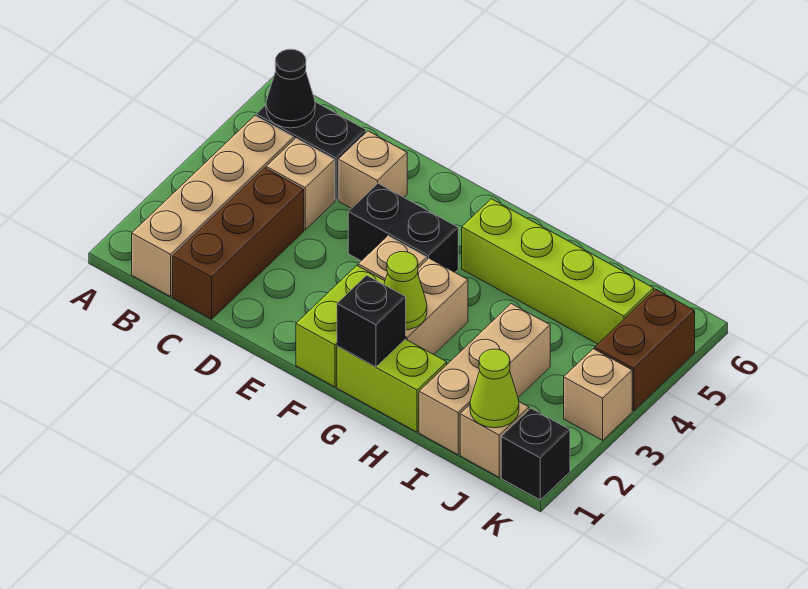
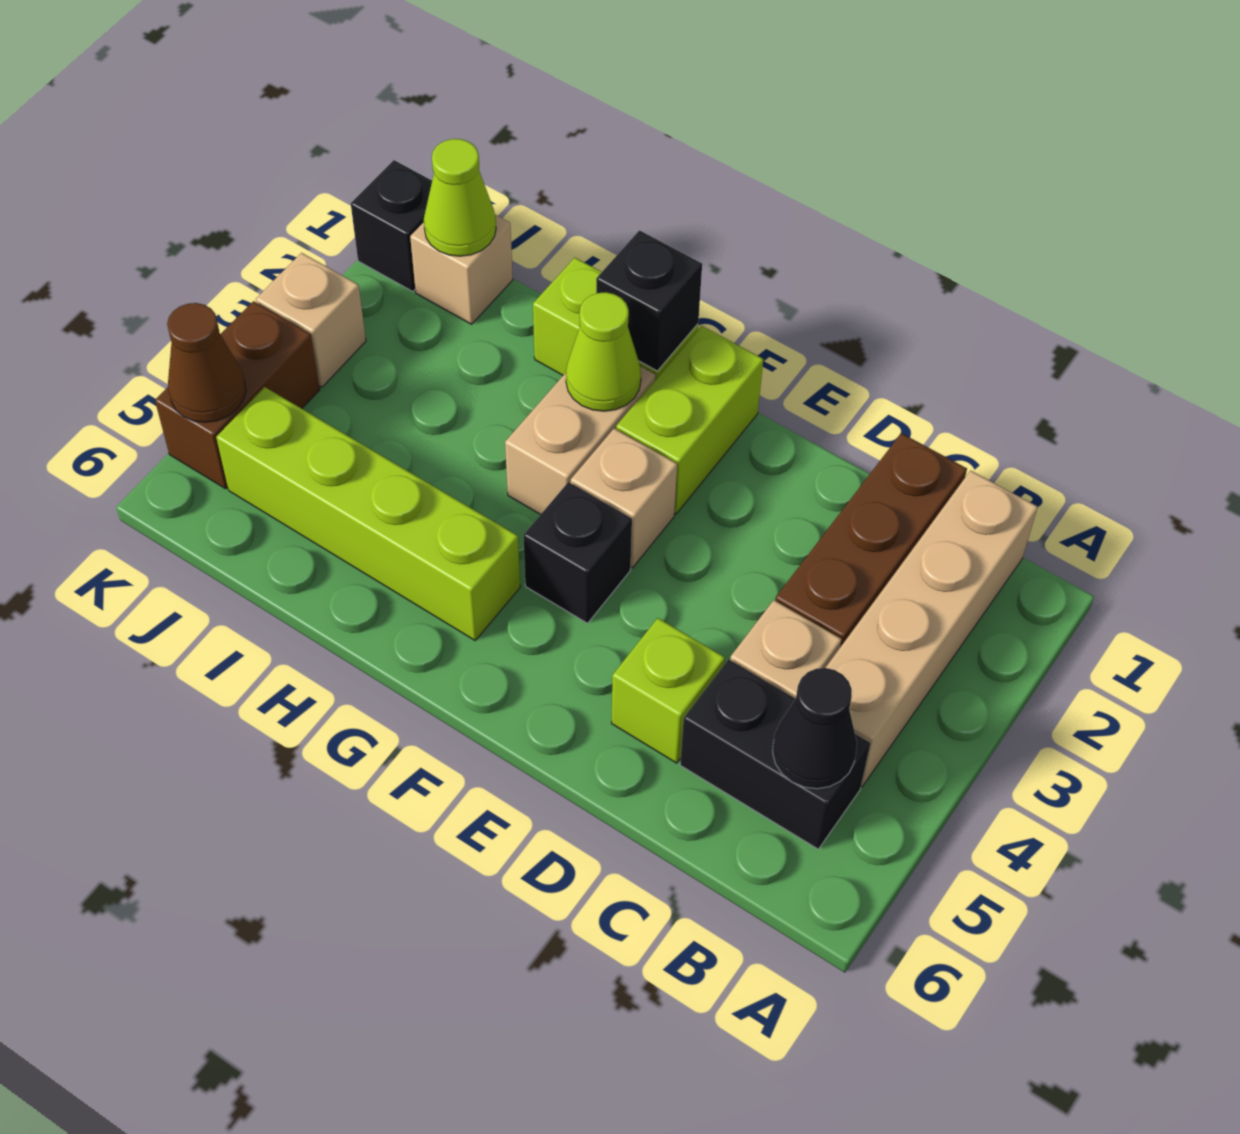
tan brick D5 level 1 -> lime brick D5 level 1
black brick E4:F4 level 1 -> black brick F4 level 1
tan brick I1:I3 level 1 -> none
none -> brown cone K5 level 2

